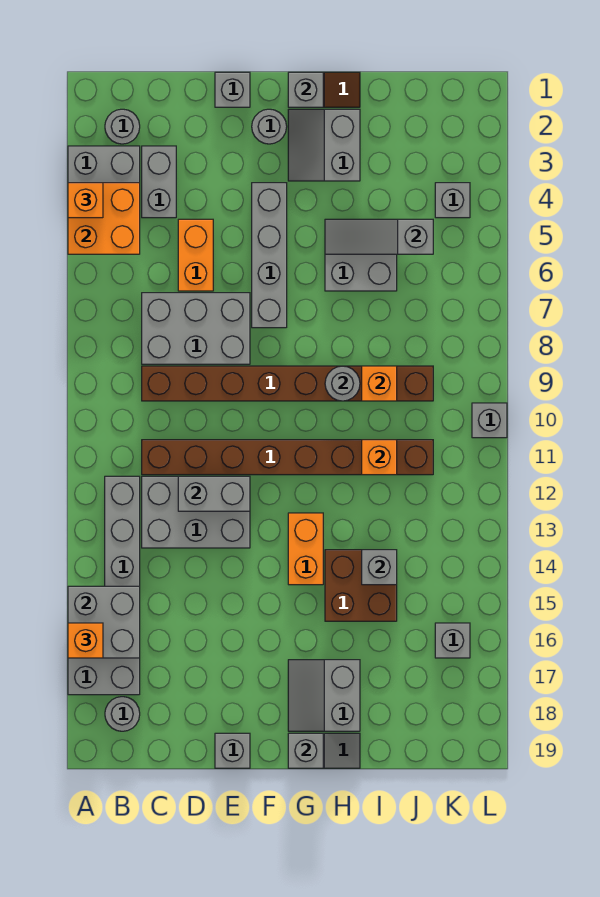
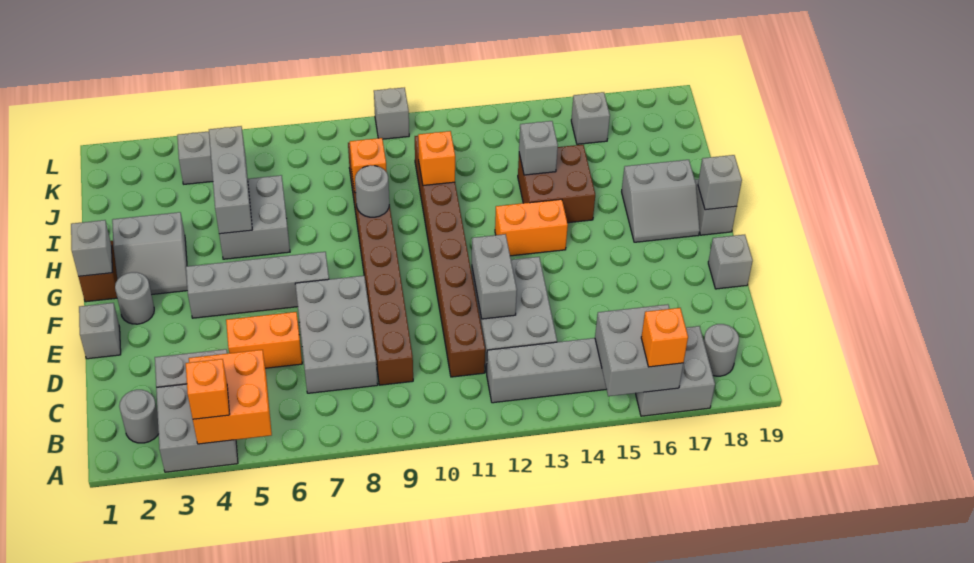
grey slope H5:J5 level 2 top J -> grey brick H5:J5 level 2

